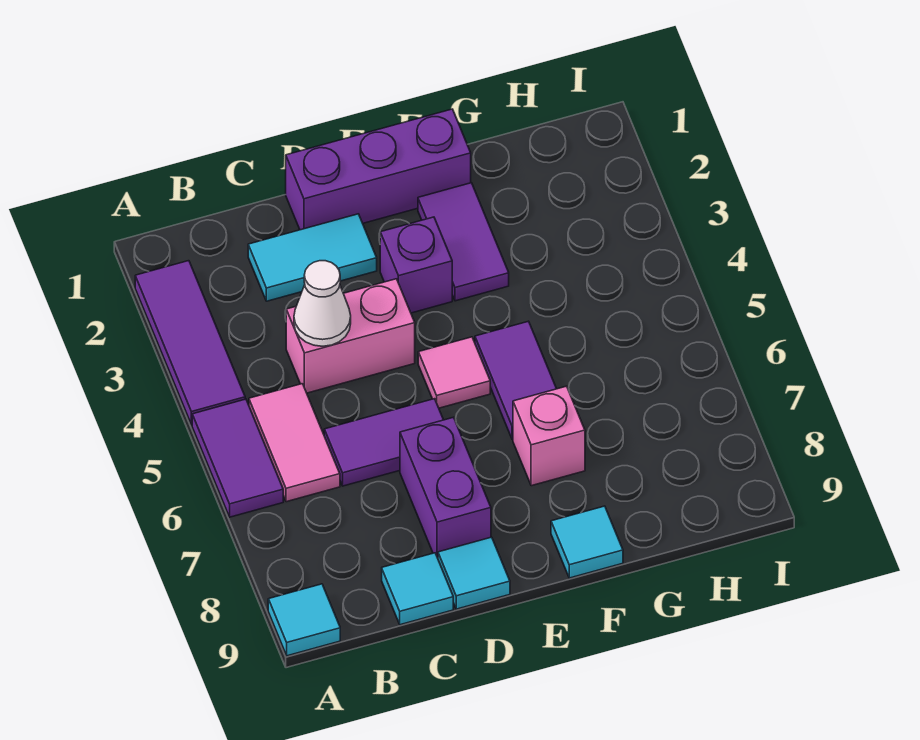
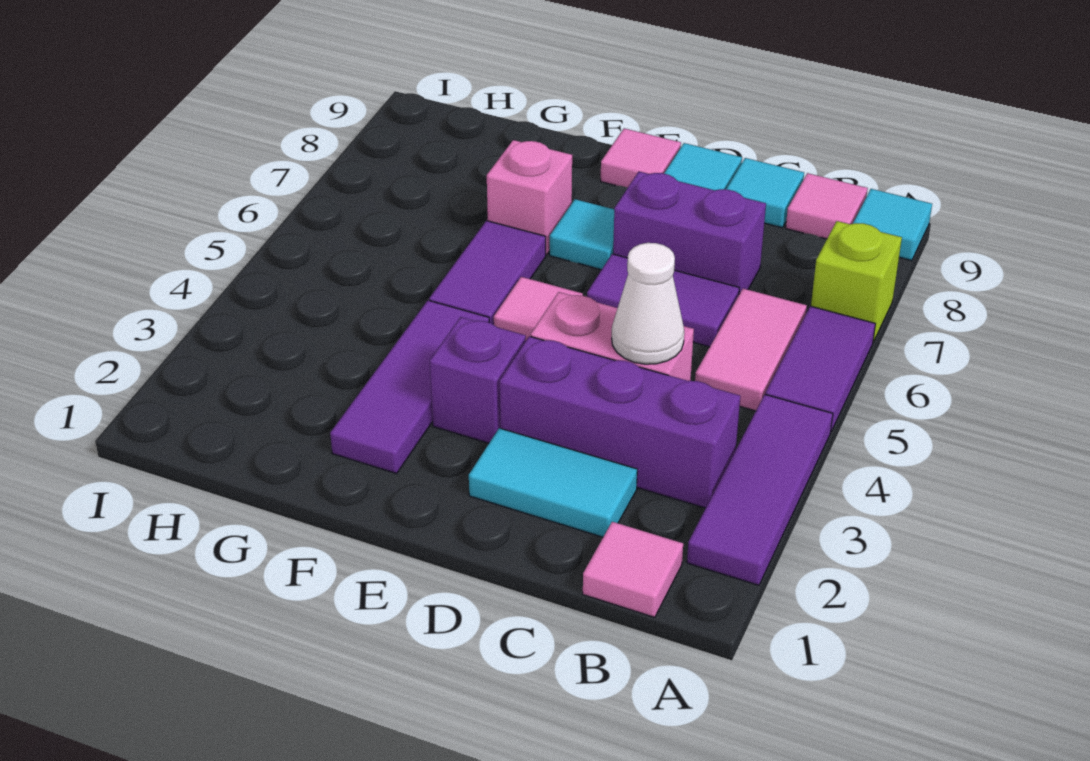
none -> lime brick A7 level 1
none -> pink tile B1 level 1
none -> pink tile B9 level 1
purple brick D1:F1 level 1 -> purple brick B3:D3 level 1
purple brick D7:D8 level 1 -> purple brick C7:D7 level 1
none -> pink tile E9 level 1
purple tile F2:F3 level 1 -> purple tile F2:F4 level 1
cyan tile F9 level 1 -> cyan tile E7 level 1

